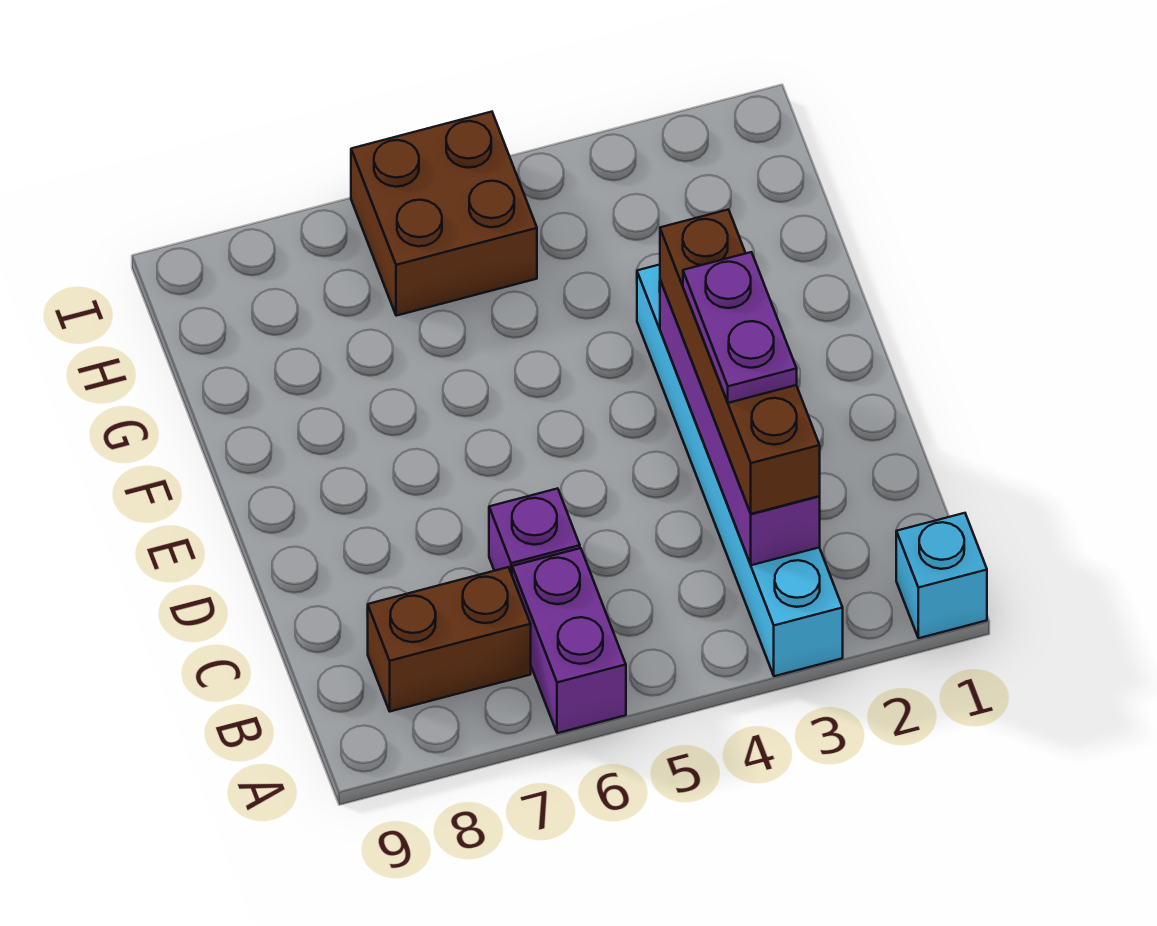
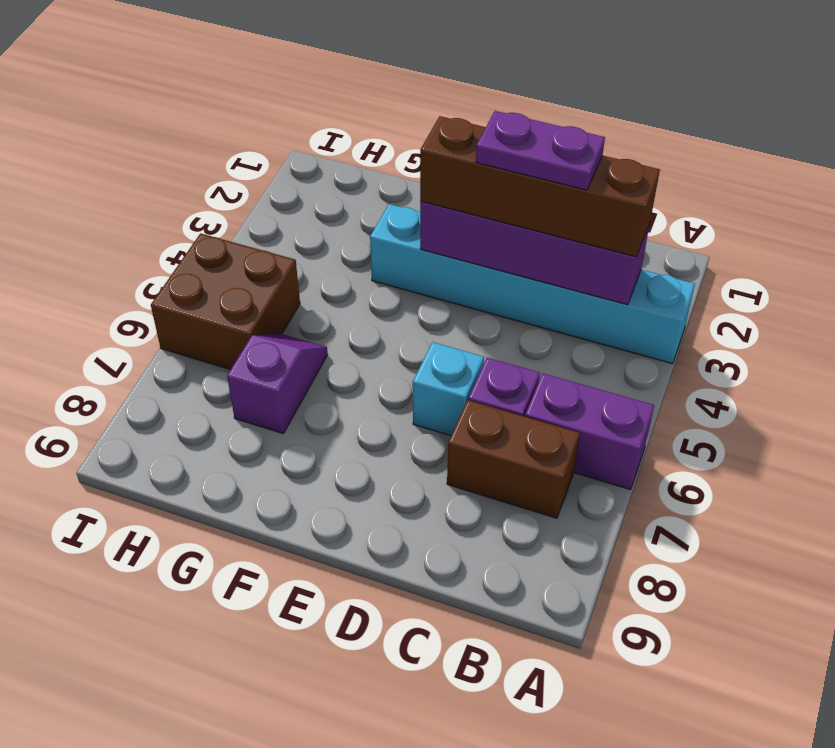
cyan brick A1 level 1 -> cyan brick D6 level 1
brown brick B7:B8 level 1 -> brown brick B7:C7 level 1
none -> purple slope G6:G7 level 1 top 7

